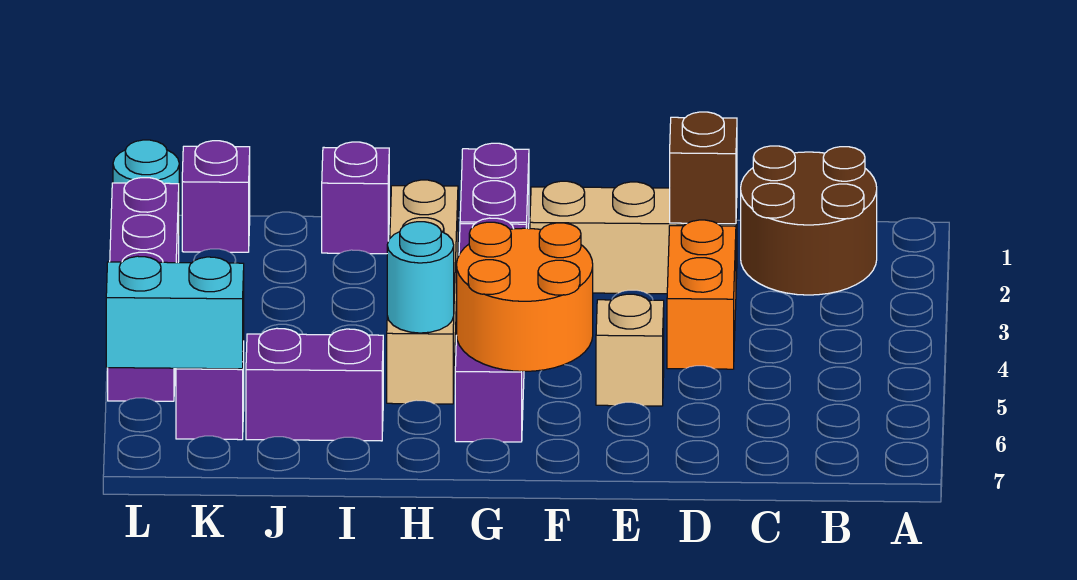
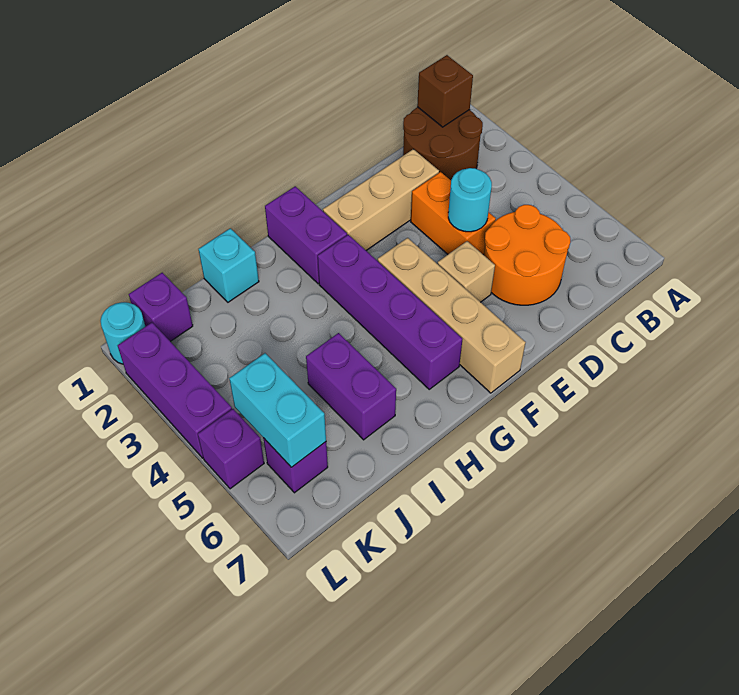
brown brick D2 level 2 -> brown brick B1 level 2
orange round brick F5:G6 level 2 -> orange round brick C5:D6 level 1
tan brick H2:H5 level 1 -> tan brick F4:F7 level 1
cyan round brick H5 level 2 -> cyan round brick D4 level 2
purple brick I1 level 1 -> cyan brick I1 level 1
purple brick I6:J6 level 1 -> purple brick I5:I6 level 1
cyan brick K6:L6 level 2 -> cyan brick K5:K6 level 2

